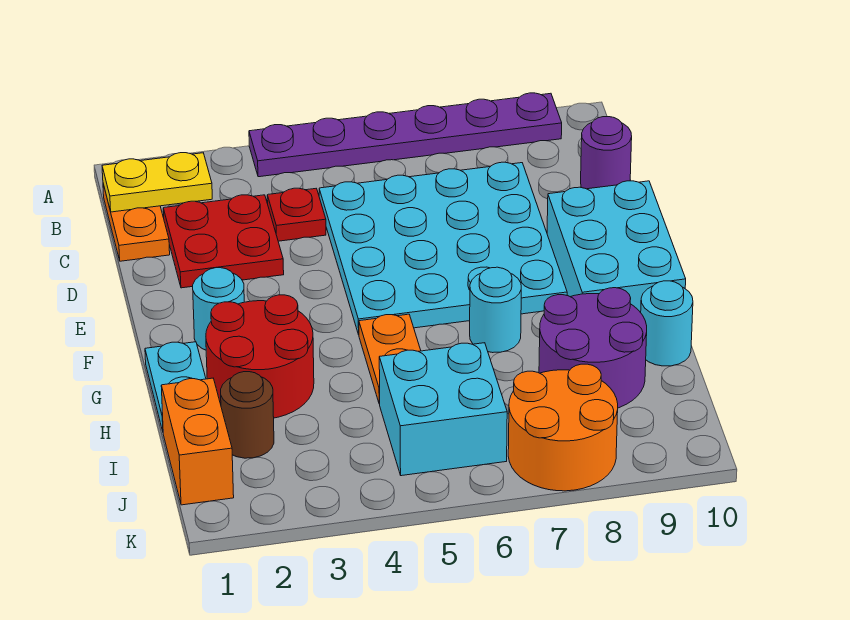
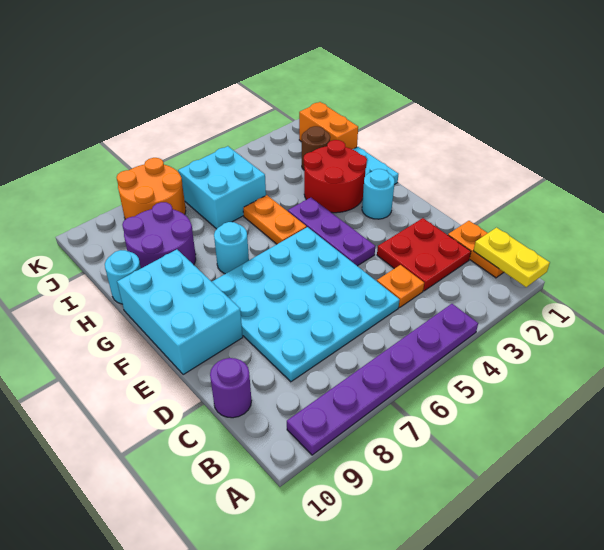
yellow plate B1:B2 level 2 -> yellow plate A1:B1 level 2
red plate C4 level 1 -> orange plate C4 level 1
none -> purple plate E4:G4 level 1

